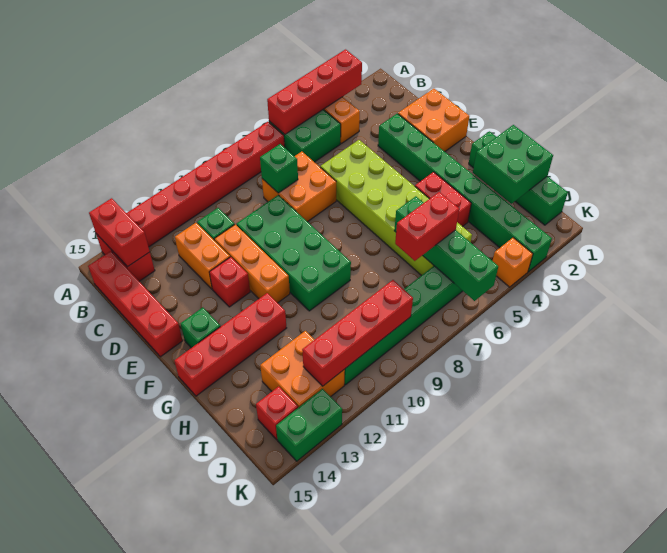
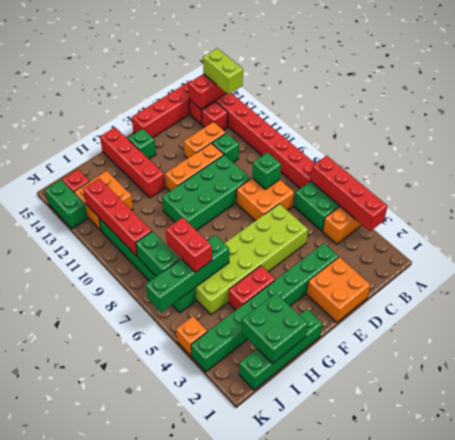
none -> lime brick A13:A14 level 3
red brick E12 level 1 -> red brick B13 level 1
none -> green brick J7:J8 level 2

